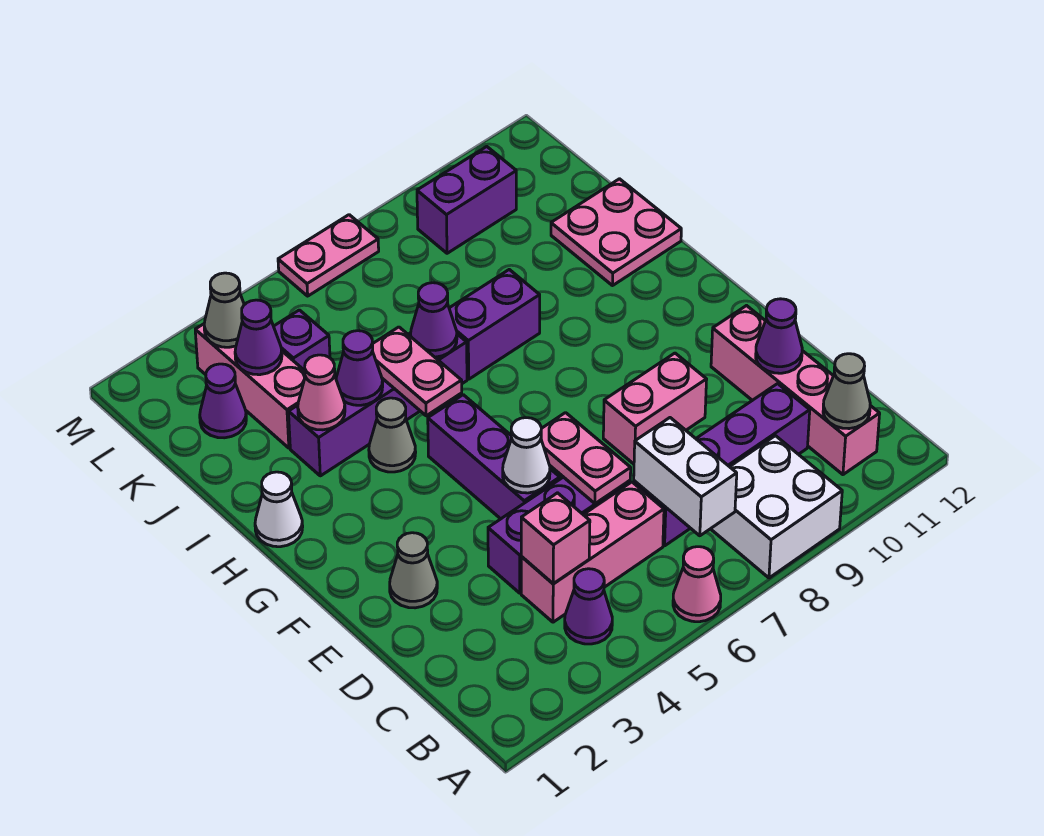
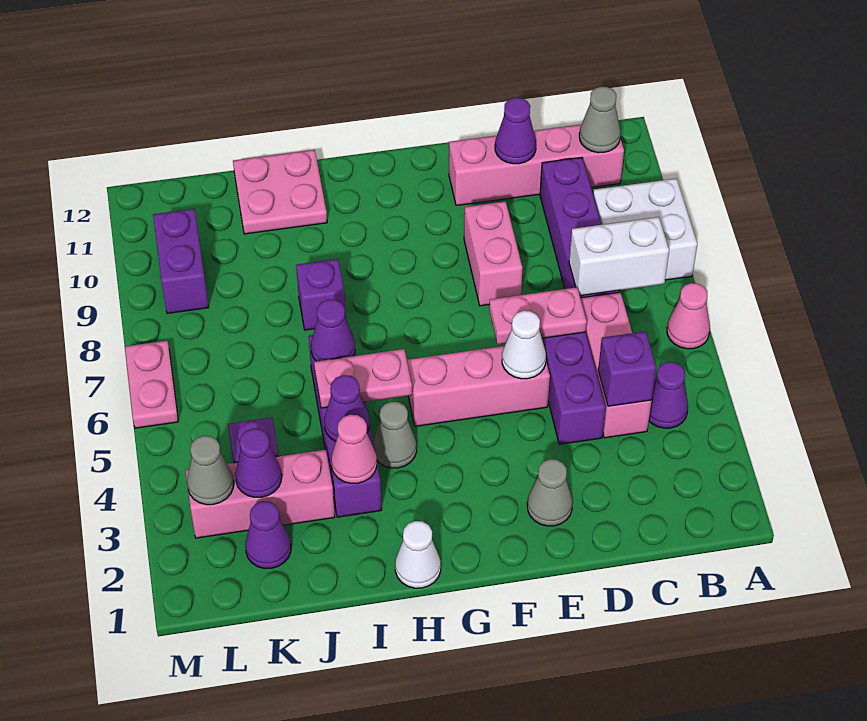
pink brick C4 level 2 -> purple brick C4 level 2
purple brick E5:G5 level 1 -> pink brick E5:G5 level 1
purple brick I7:I8 level 1 -> purple brick I8 level 1

